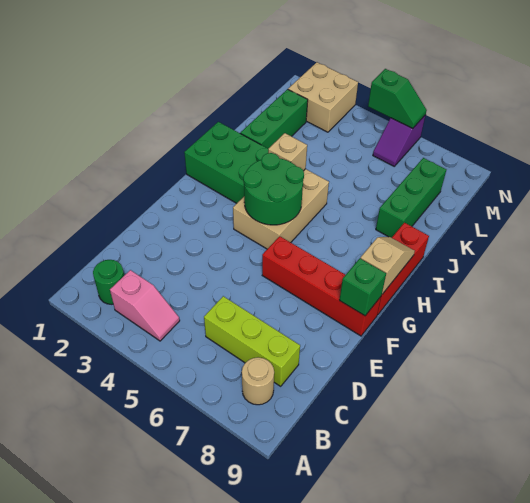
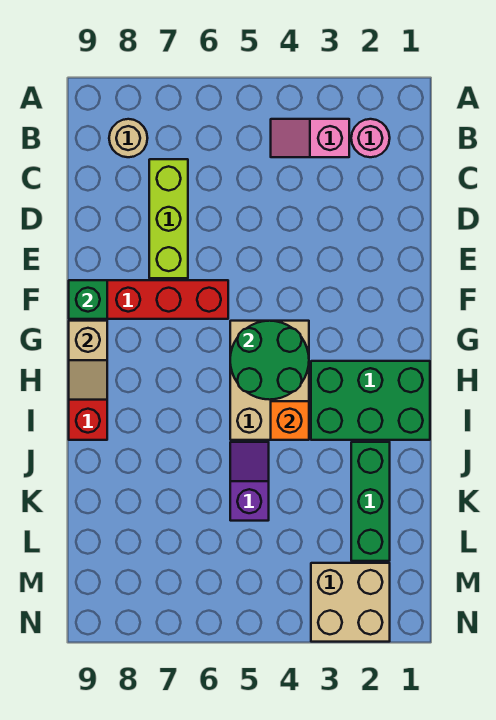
green round brick B2 level 1 -> pink round brick B2 level 1
lime brick C6:C8 level 1 -> lime brick C7:E7 level 1
tan brick I4 level 2 -> orange brick I4 level 2
green brick J8:L8 level 1 -> none
purple slope M6:N6 level 1 top N -> purple slope J5:K5 level 1 top K
green slope N5:N6 level 2 top 5 -> none

